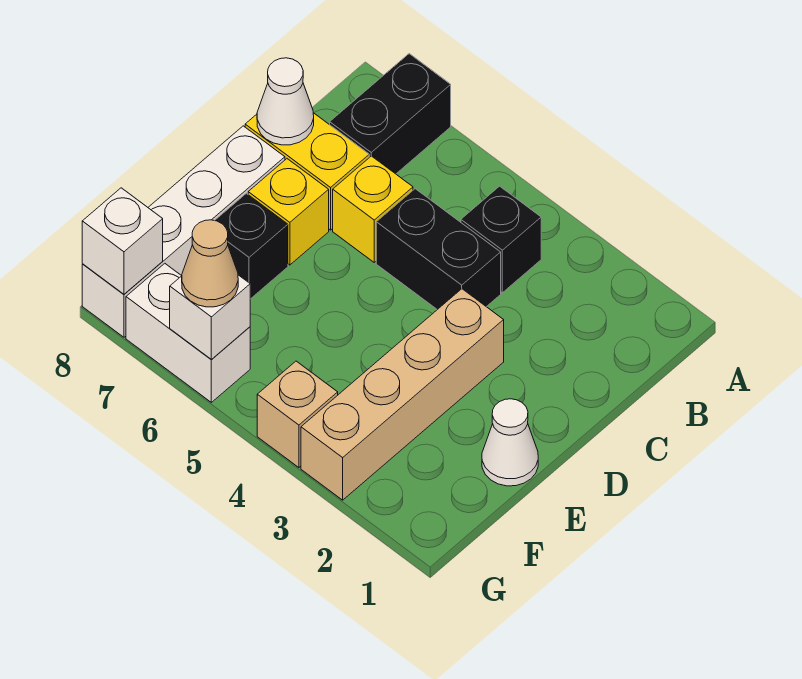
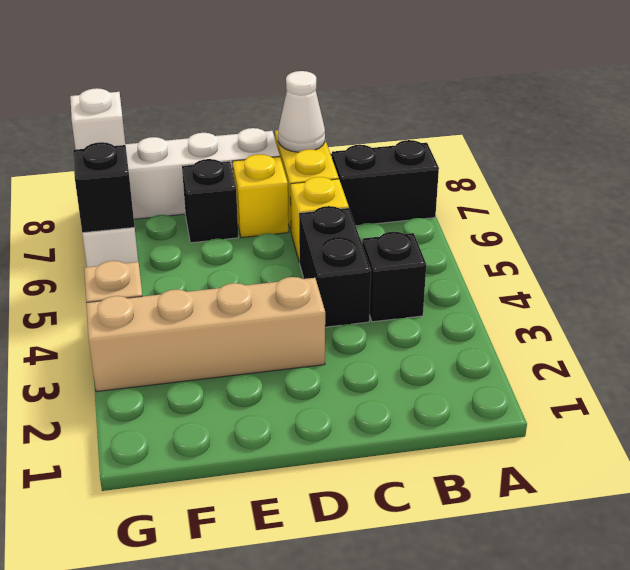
white cone E1 level 1 -> none
white brick G6 level 2 -> black brick G6 level 2
tan cone G6 level 3 -> none

